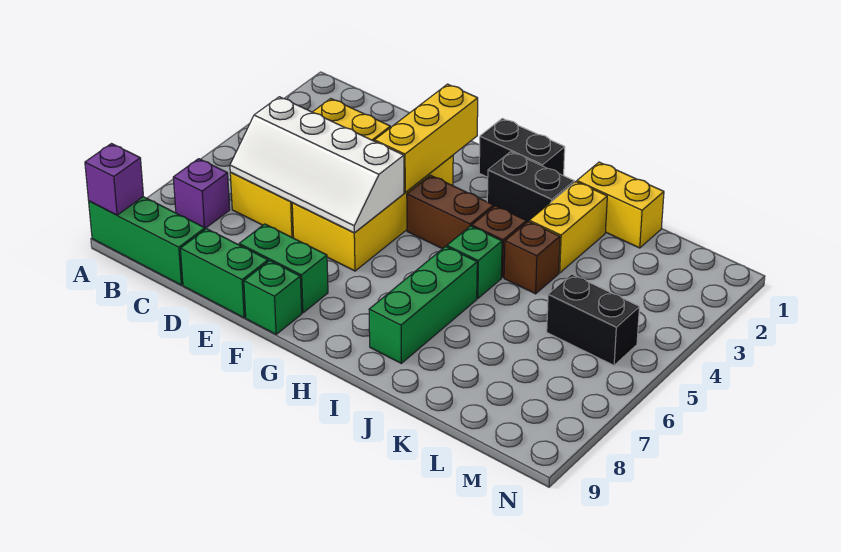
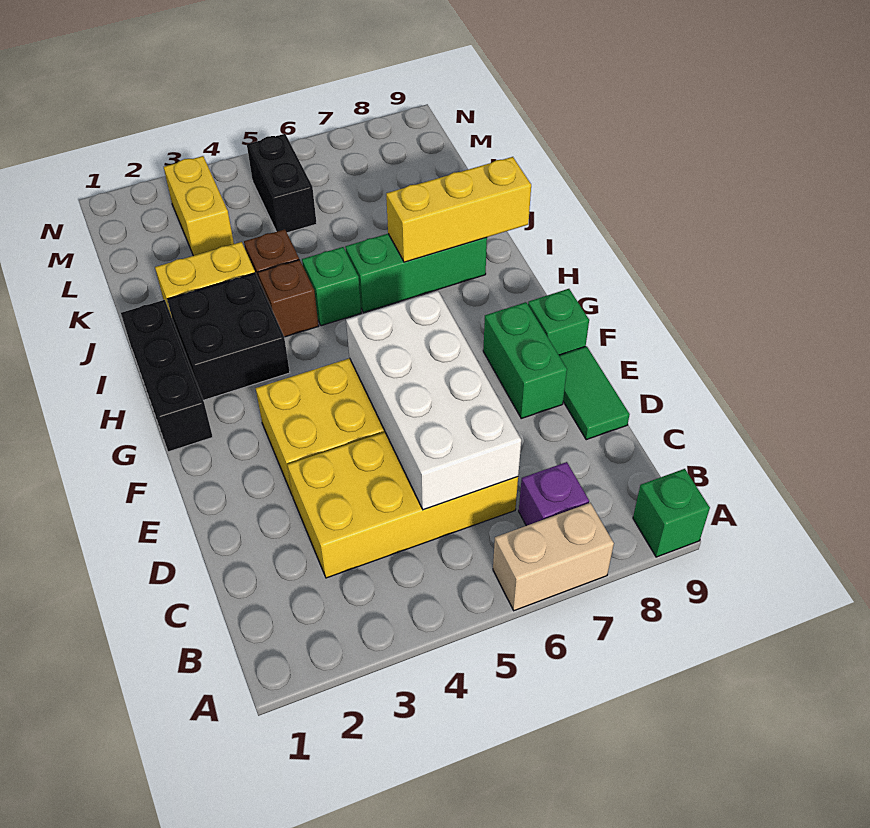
none -> tan brick A6:A7 level 1
green brick A9:C9 level 1 -> green brick A9 level 1
purple brick A9 level 2 -> none
white slope C5:F6 level 2 top 5 -> white brick C5:F6 level 2
green brick D9:E9 level 1 -> green tile D9:E9 level 1
yellow brick F2:F4 level 2 -> yellow brick I7:I9 level 2
black brick G1:H1 level 1 -> black brick G1:I1 level 1
brown brick G4:H4 level 1 -> none
black brick H2:I2 level 1 -> black brick H2:I3 level 1
yellow brick J1:K1 level 1 -> yellow brick L3:M3 level 1

